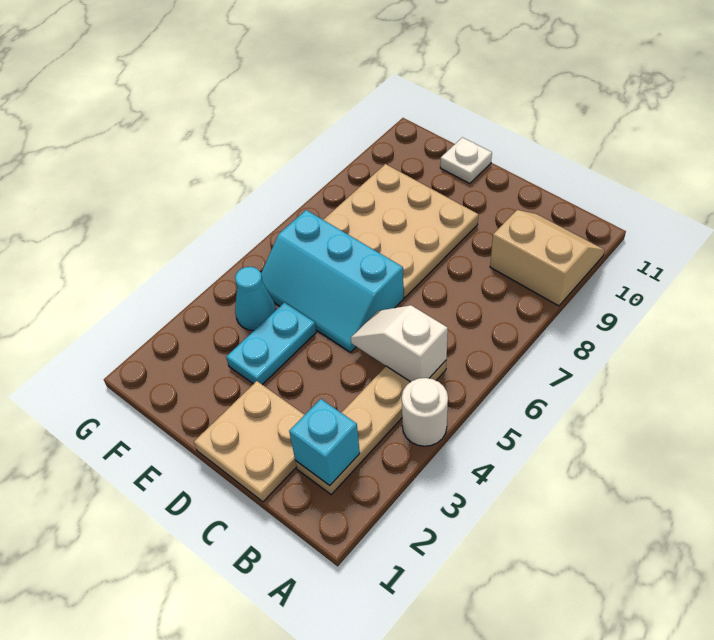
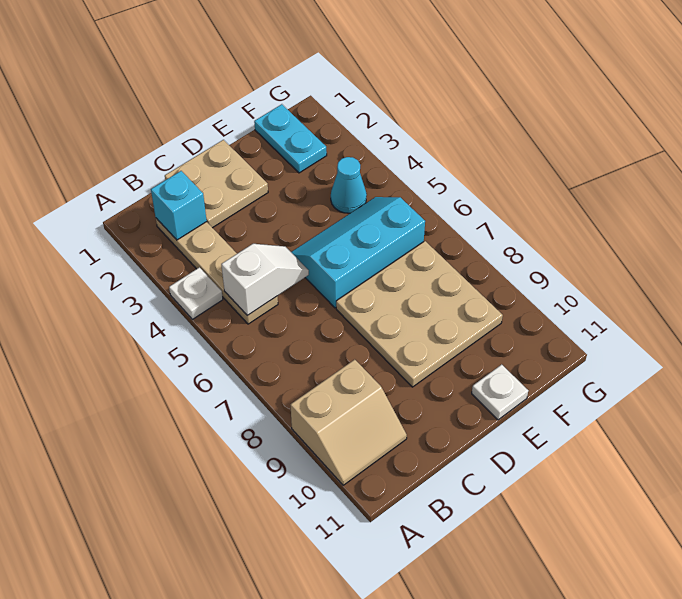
white round brick A4 level 1 -> white plate A4 level 1
cyan plate E3:E4 level 1 -> cyan plate F1:F2 level 1

